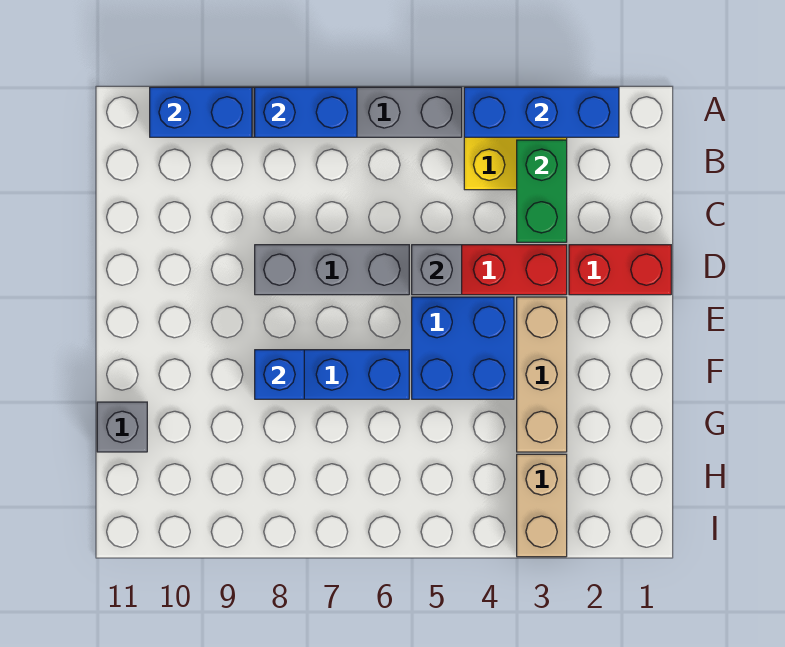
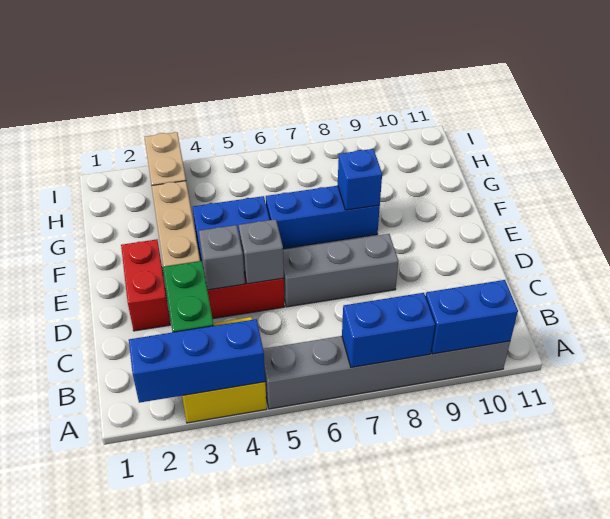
red brick D1:D2 level 1 -> red brick D2:E2 level 1
grey brick G11 level 1 -> grey brick D4 level 2

